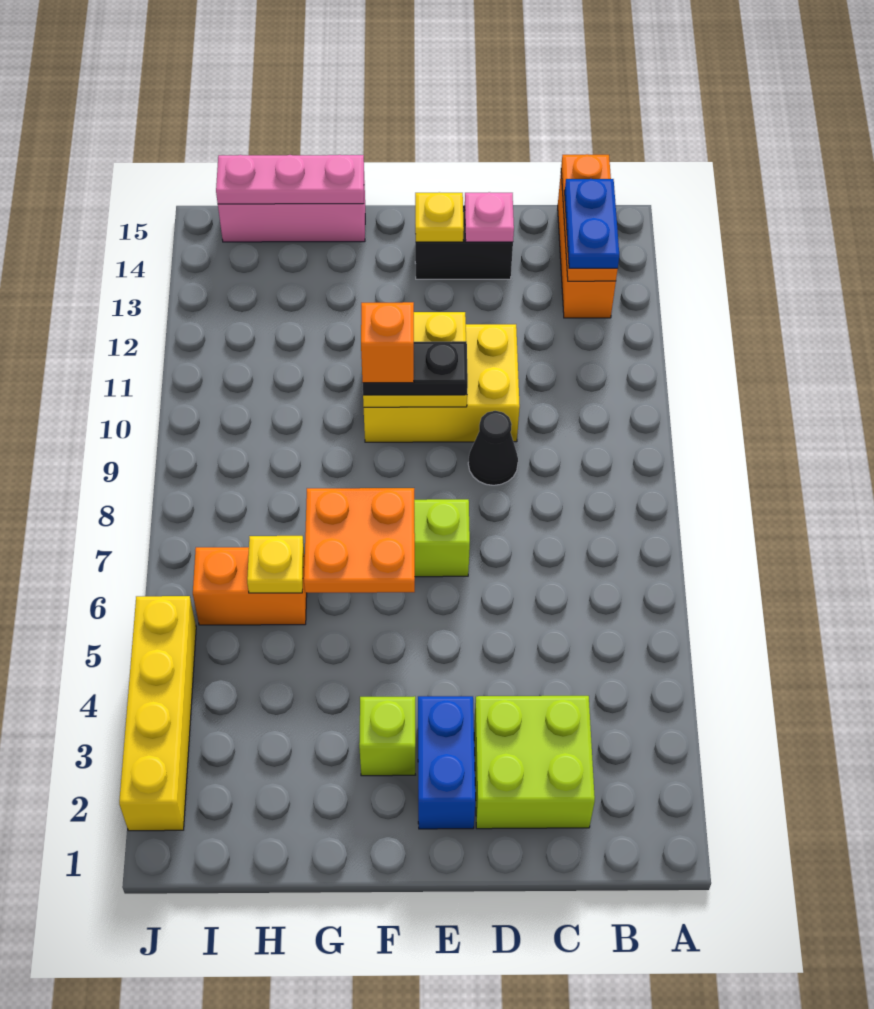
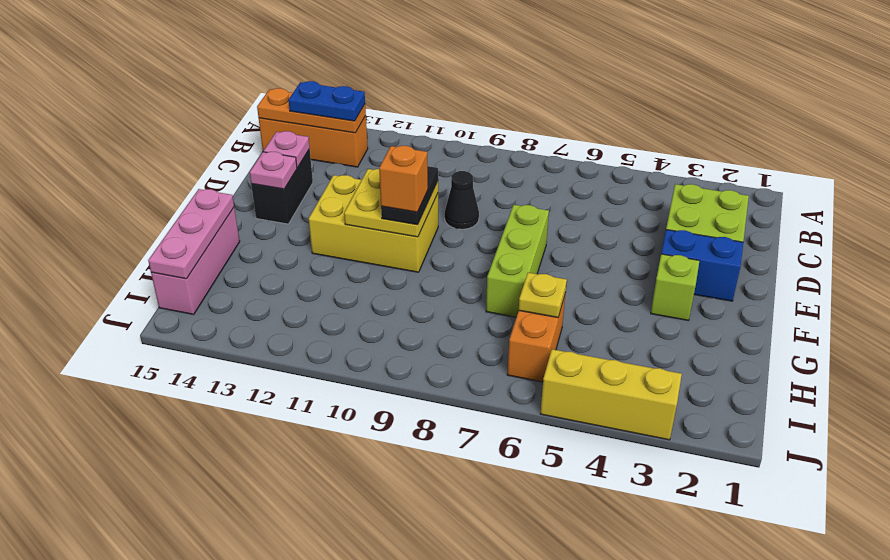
yellow brick D10:F11 level 1 -> yellow brick E10:F12 level 1
yellow plate E14 level 2 -> pink plate E14 level 2
orange plate F6:G7 level 2 -> none
yellow brick J2:J5 level 1 -> yellow brick J3:J5 level 1

